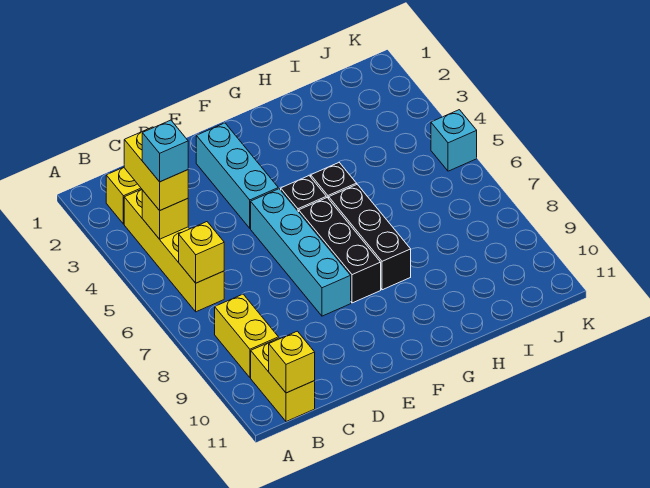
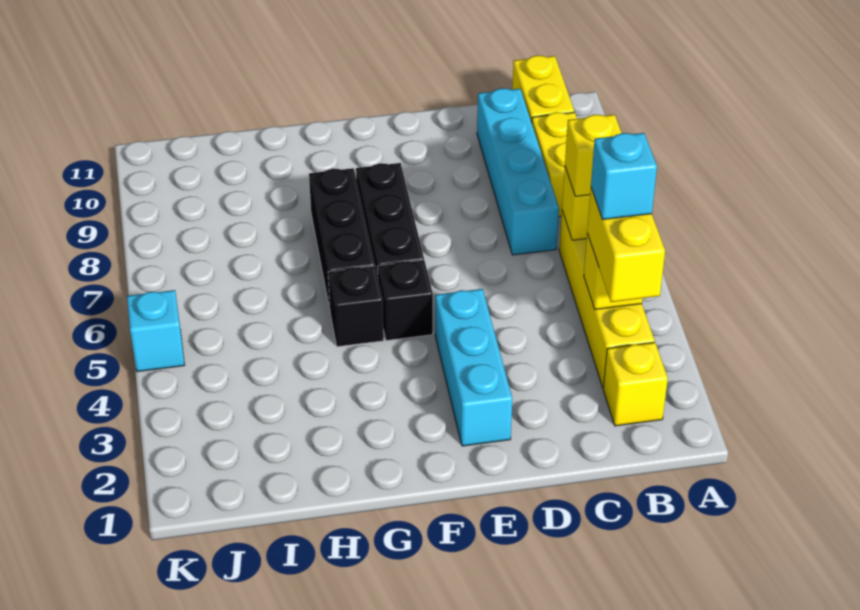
yellow brick B11 level 2 -> yellow brick B6 level 3
cyan brick E5:E8 level 1 -> cyan brick C7:C10 level 1

